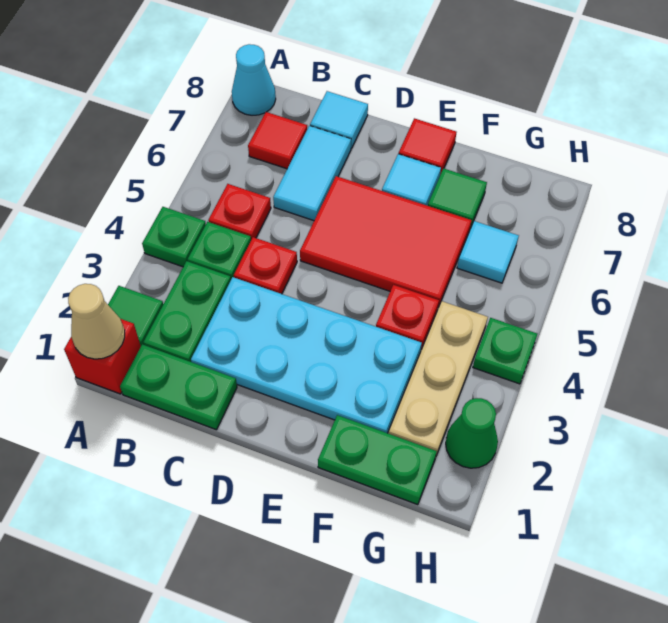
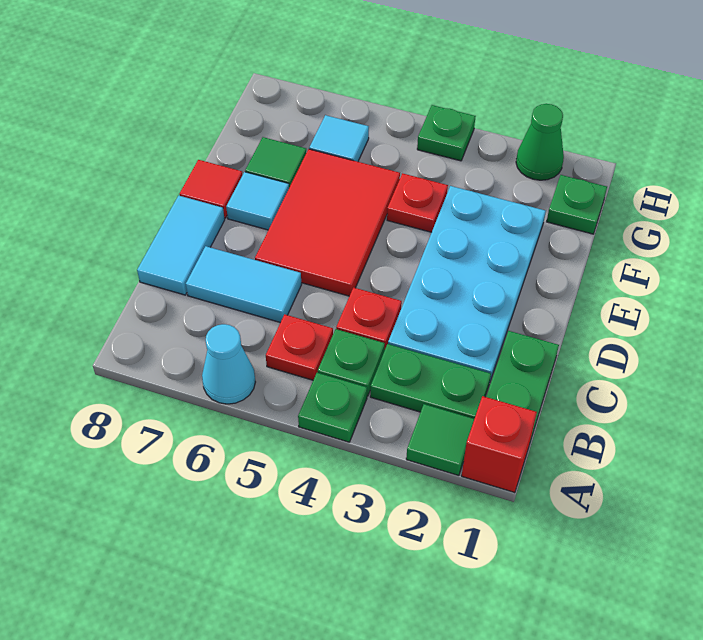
tan cone A1 level 2 -> none
cyan cone A8 level 1 -> cyan cone A6 level 1
red tile B7 level 1 -> none
cyan tile C8 level 1 -> cyan tile C8:D8 level 1
green plate F1:G1 level 1 -> green plate G1 level 1
tan plate G2:G4 level 1 -> none

